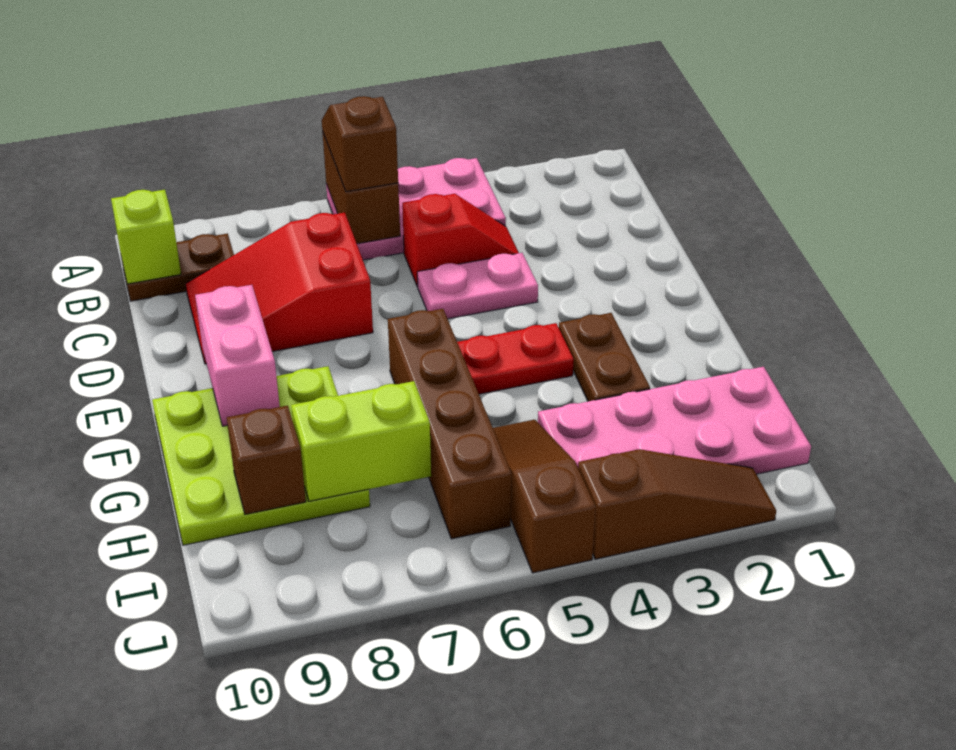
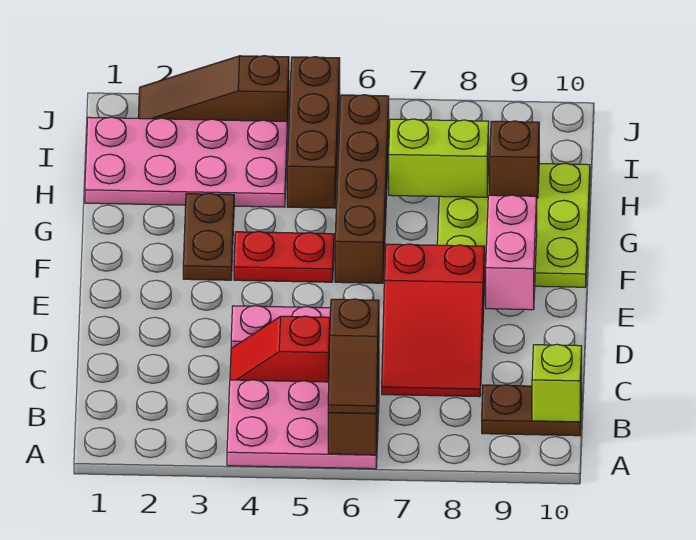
red slope C7:D9 level 1 top 7 -> red slope C7:E8 level 1 top E
brown slope H5:J5 level 1 top J -> brown brick H5:J5 level 1

